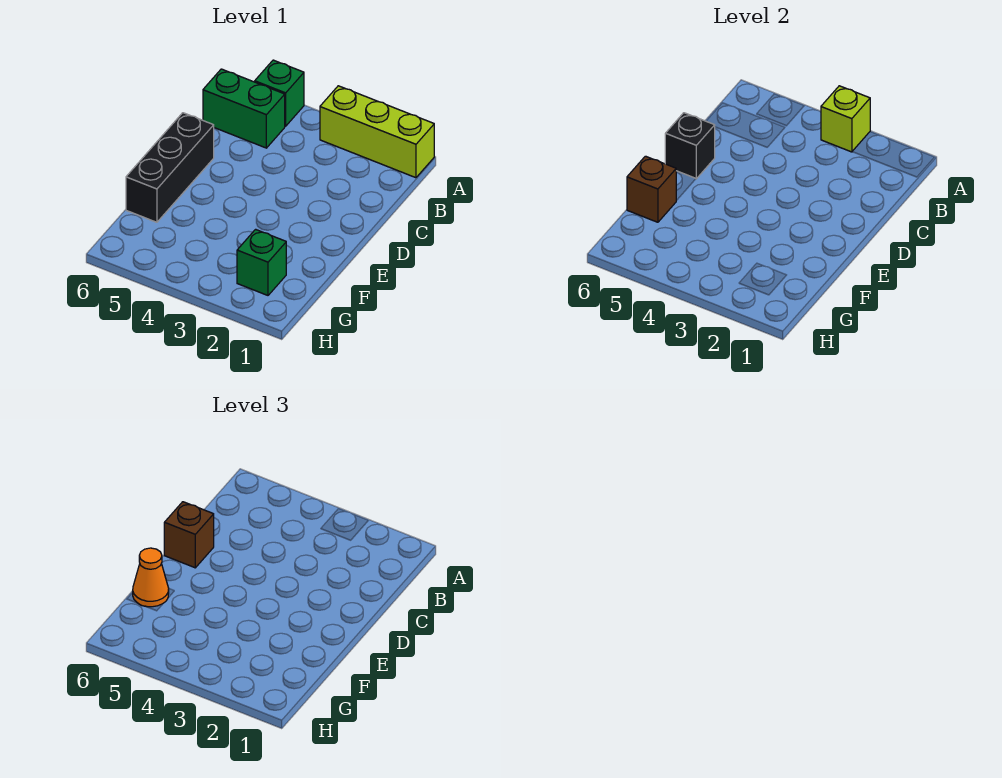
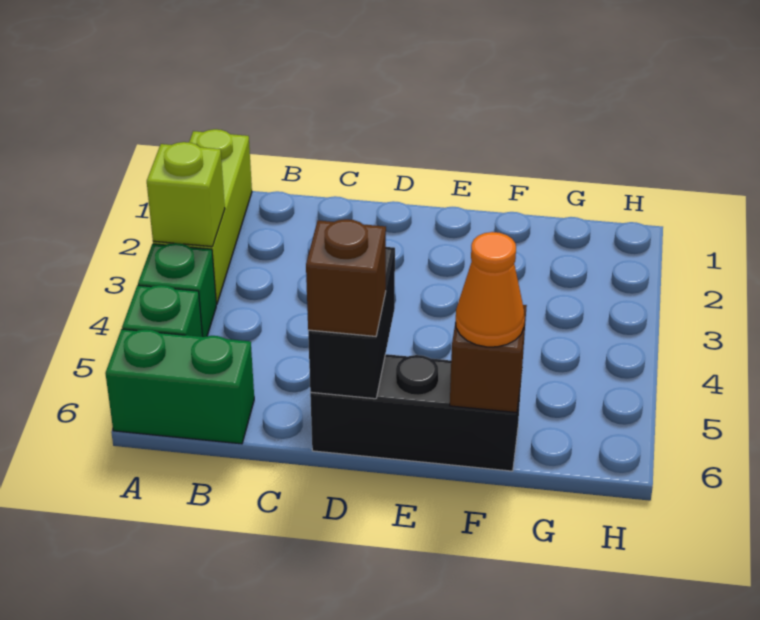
green brick B5:B6 level 1 -> green brick A6:B6 level 1
black brick D6 level 2 -> black brick D5:D6 level 2
green brick G2 level 1 -> green brick A4 level 1

